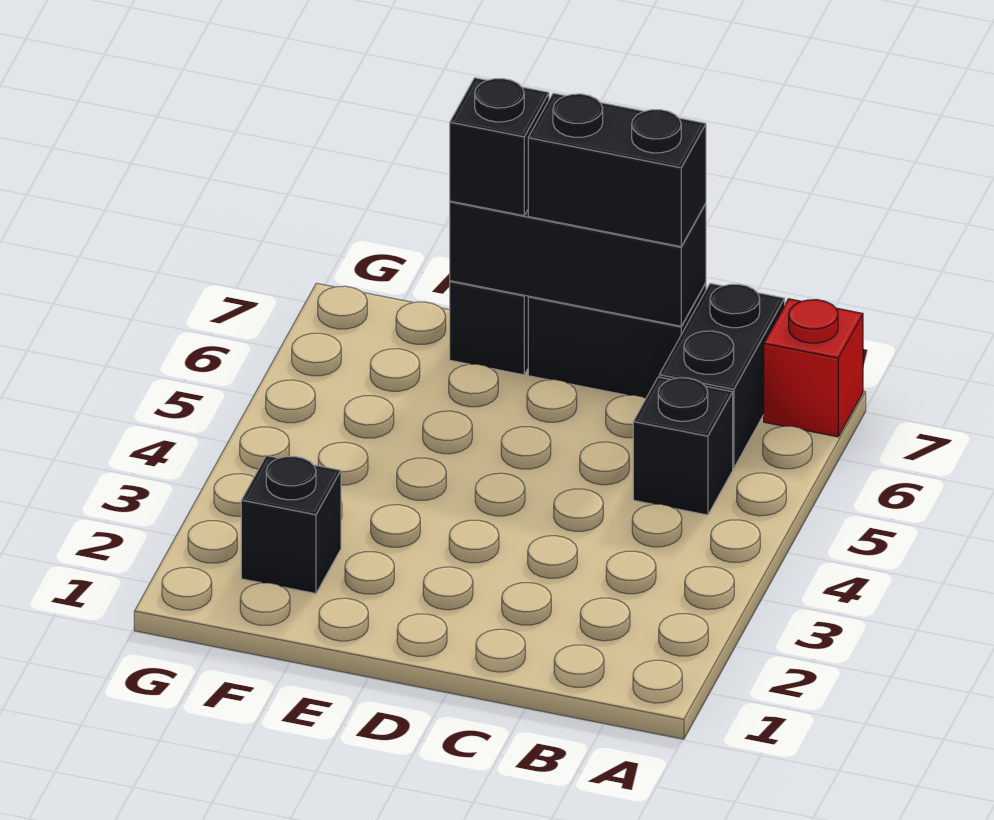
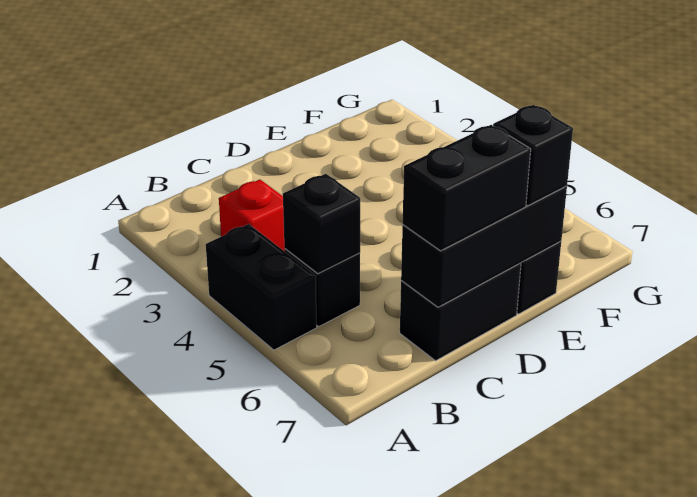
red brick A7 level 1 -> red brick B3 level 1
black brick B6:B7 level 1 -> black brick A4:A5 level 1
black brick F2 level 1 -> black brick B5 level 2

